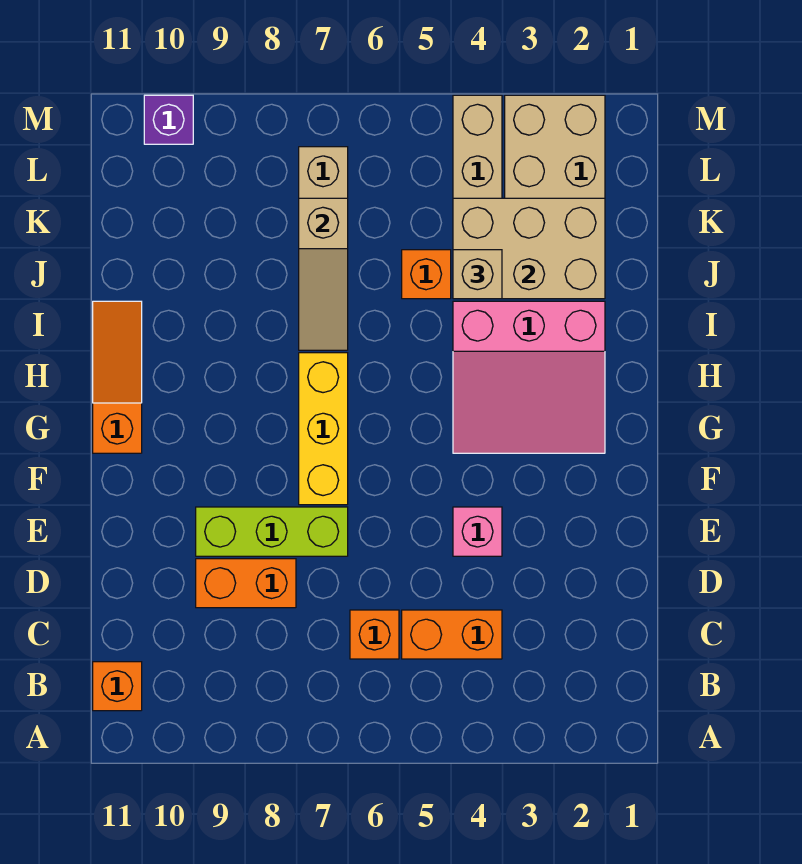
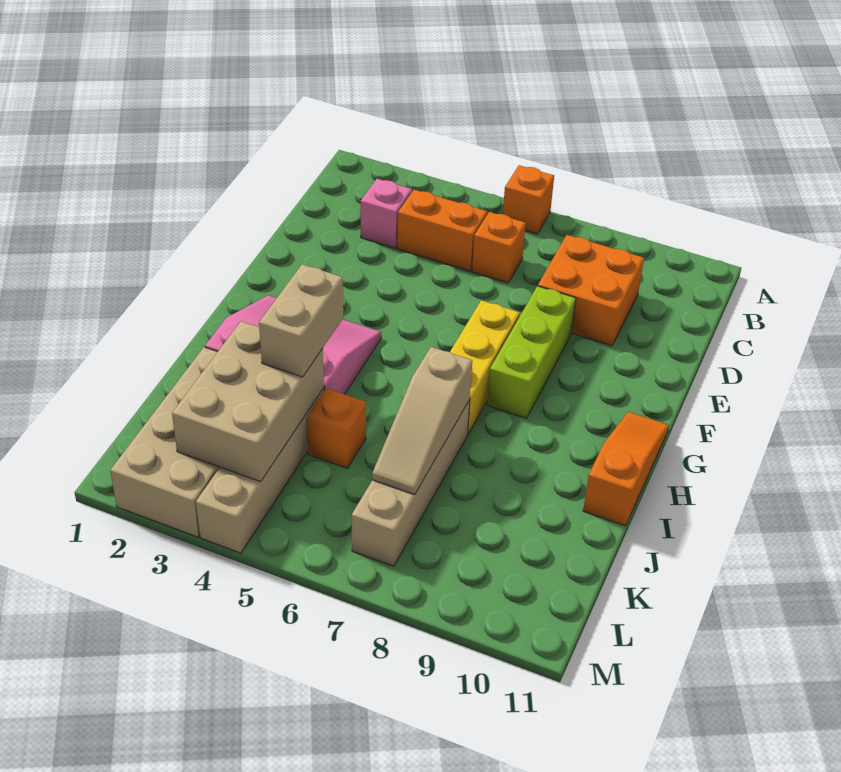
orange brick B11 level 1 -> orange brick A6 level 1
orange brick D8:D9 level 1 -> orange brick C8:D9 level 1
pink brick E4 level 1 -> pink brick C3 level 1
lime brick E7:E9 level 1 -> lime brick E8:G8 level 1
orange slope G11:I11 level 1 top G -> orange slope G11:I11 level 1 top I
tan slope I7:K7 level 2 top K -> tan slope I7:K7 level 2 top I
tan brick J2:K4 level 2 -> tan brick J3:L4 level 2
tan brick J4 level 3 -> tan brick I4:J4 level 3
purple brick M10 level 1 -> none

